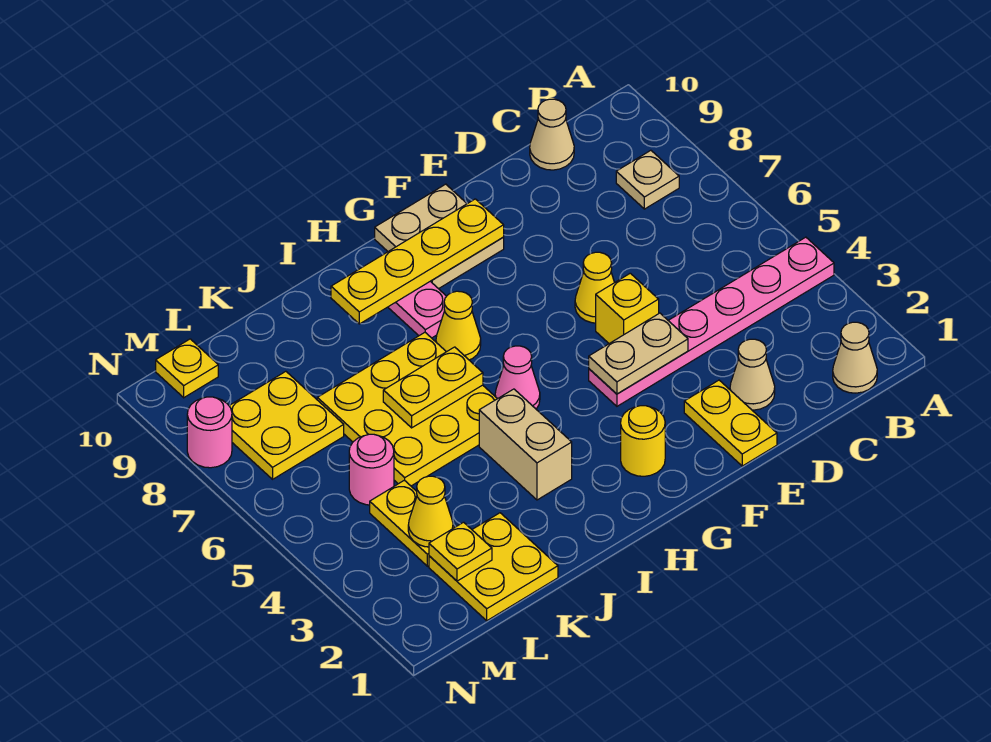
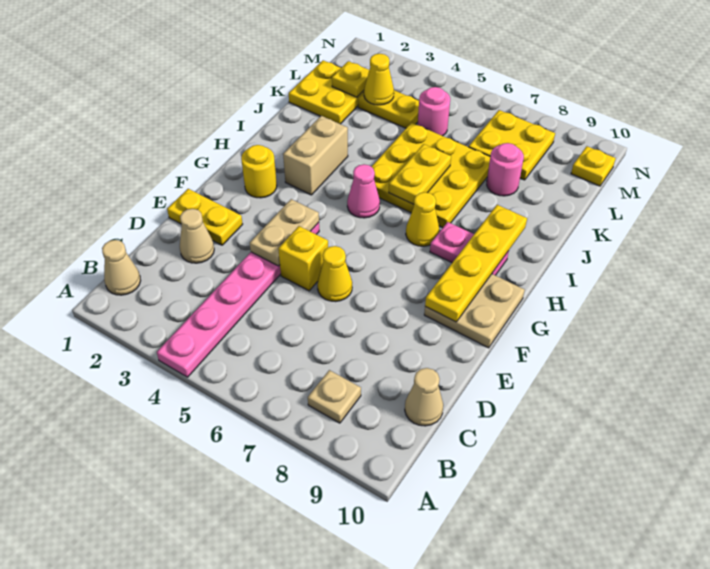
tan brick I3:I4 level 1 -> tan brick H3:I3 level 1
pink round brick N8 level 1 -> pink round brick K8 level 1

